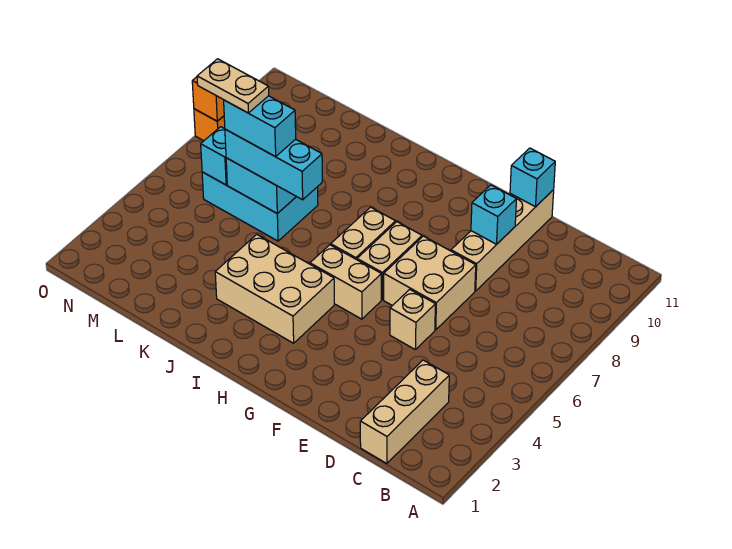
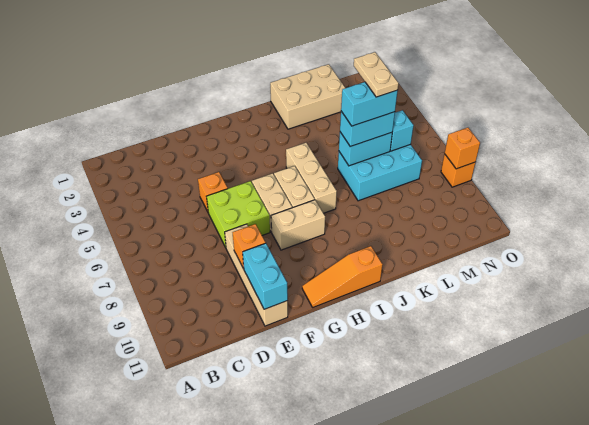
tan brick C1:C3 level 1 -> tan brick I5:I7 level 1
tan brick E5 level 1 -> orange brick E5 level 1
tan brick E6:F7 level 1 -> lime brick E6:F7 level 1
cyan brick E9 level 2 -> orange brick E9 level 2
cyan brick E11 level 2 -> cyan brick E10:E11 level 2
tan brick G5:H5 level 1 -> tan brick G8:H8 level 1
none -> orange slope G11:I11 level 1 top I
tan brick H3:J4 level 1 -> tan brick J1:L2 level 1
cyan brick J6:L6 level 3 -> cyan brick K6:L6 level 3
tan plate L6:M6 level 5 -> tan plate L5:L6 level 5

